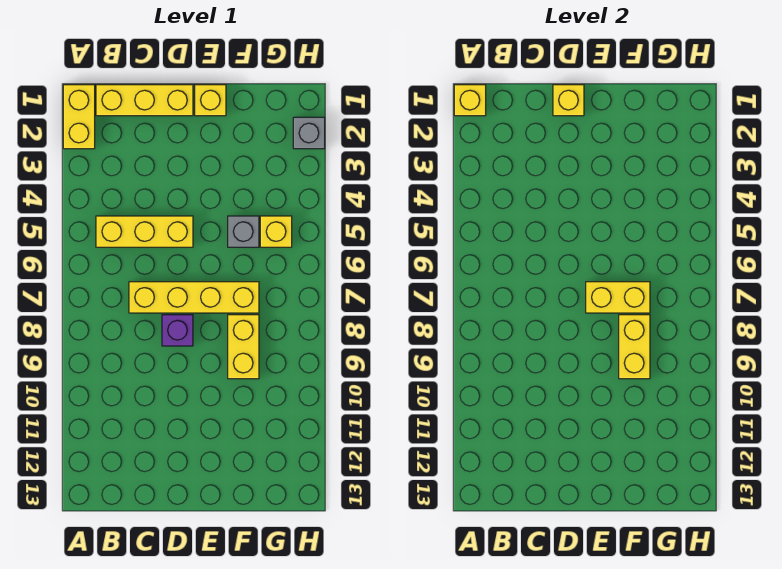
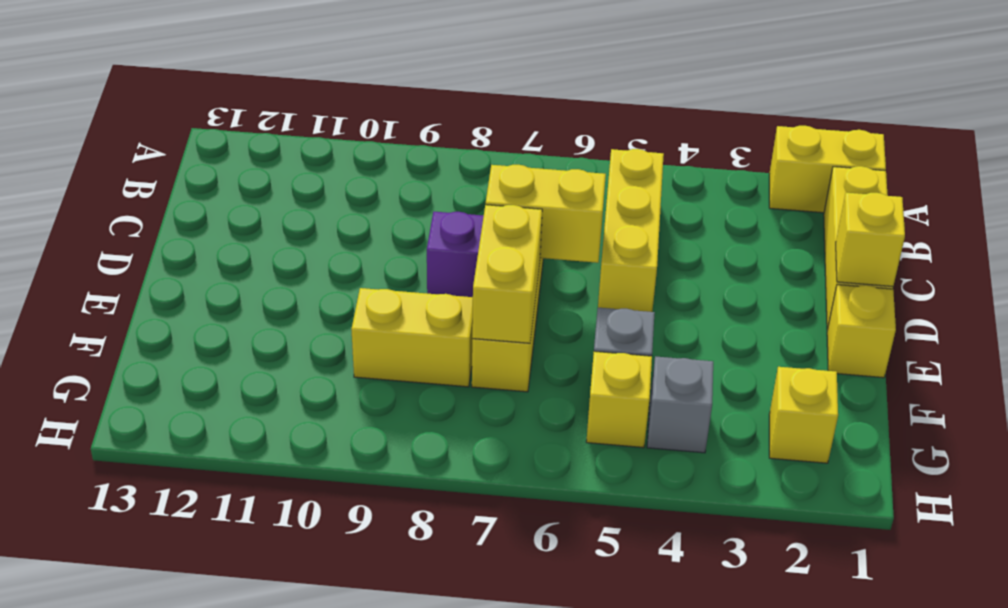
yellow brick A1 level 2 -> yellow brick G2 level 1
yellow brick F8:F9 level 2 -> yellow brick D6:D7 level 2
grey brick H2 level 1 -> grey brick G4 level 1

